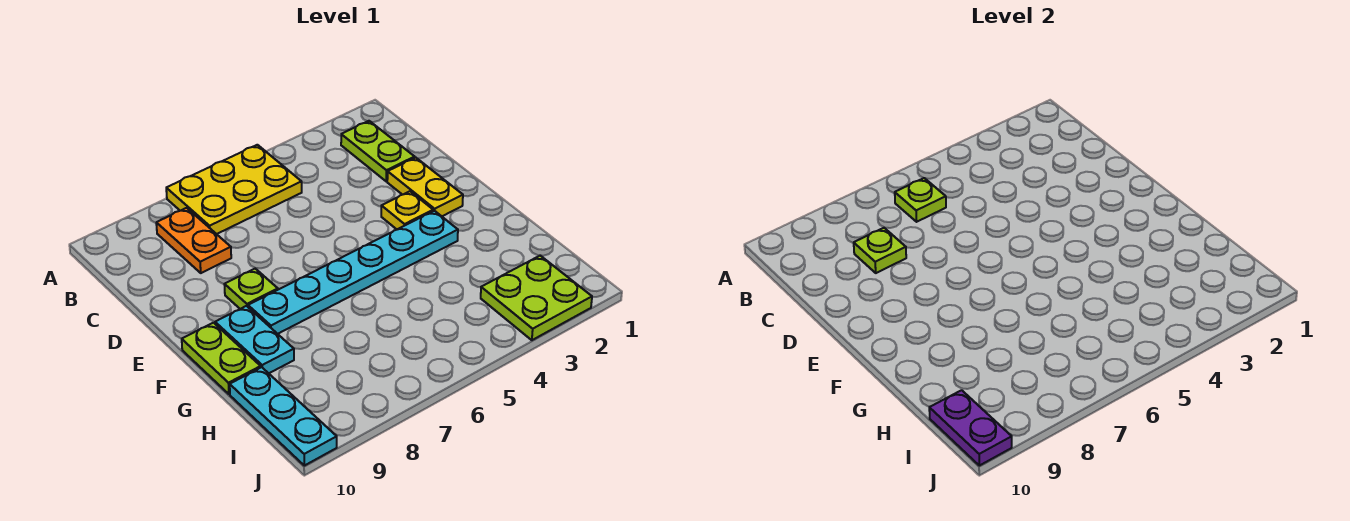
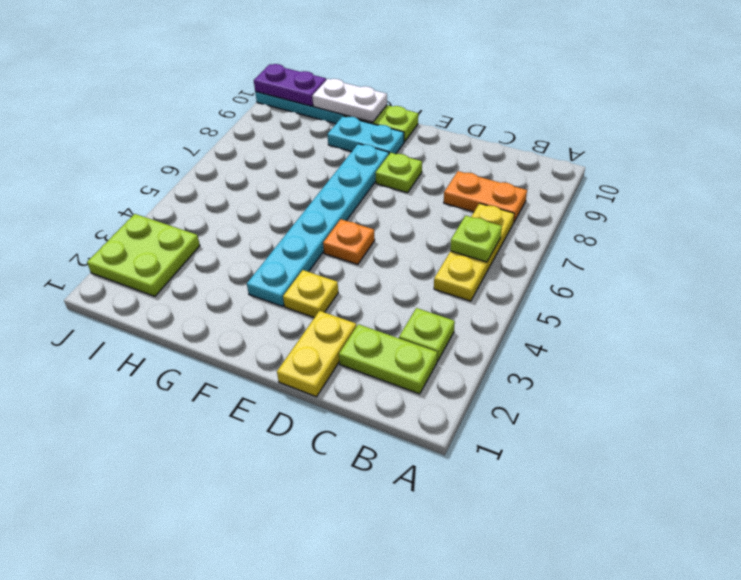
yellow plate A5:B7 level 1 -> yellow plate B5:B7 level 1
lime plate C8 level 2 -> lime plate B3 level 1
yellow plate D2:E2 level 1 -> yellow plate D1:D2 level 1
none -> orange plate E5 level 1
none -> white plate G10:H10 level 2

